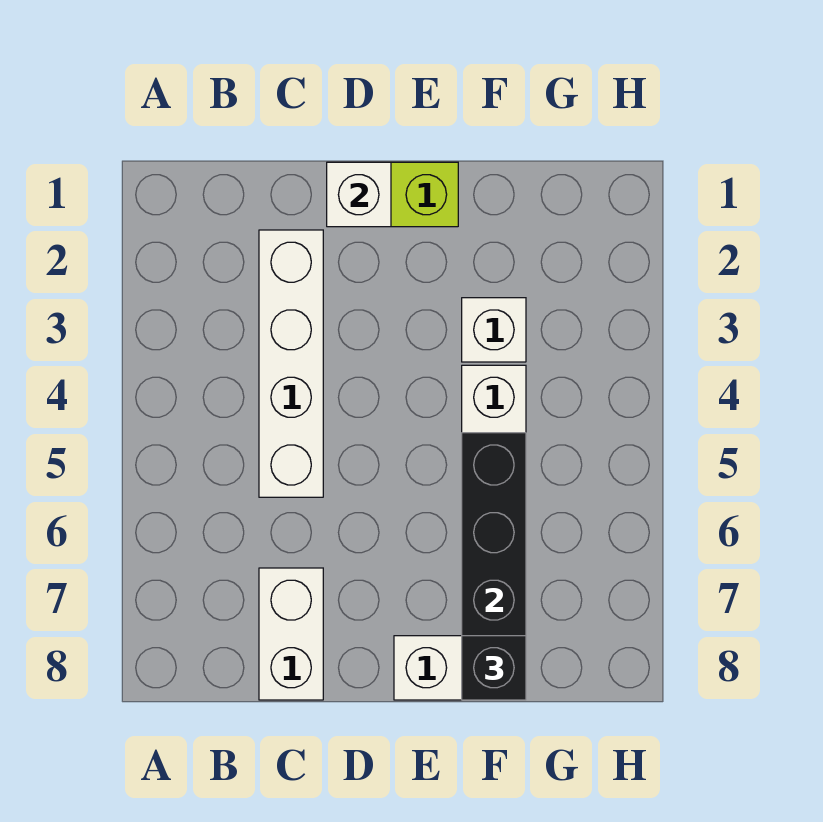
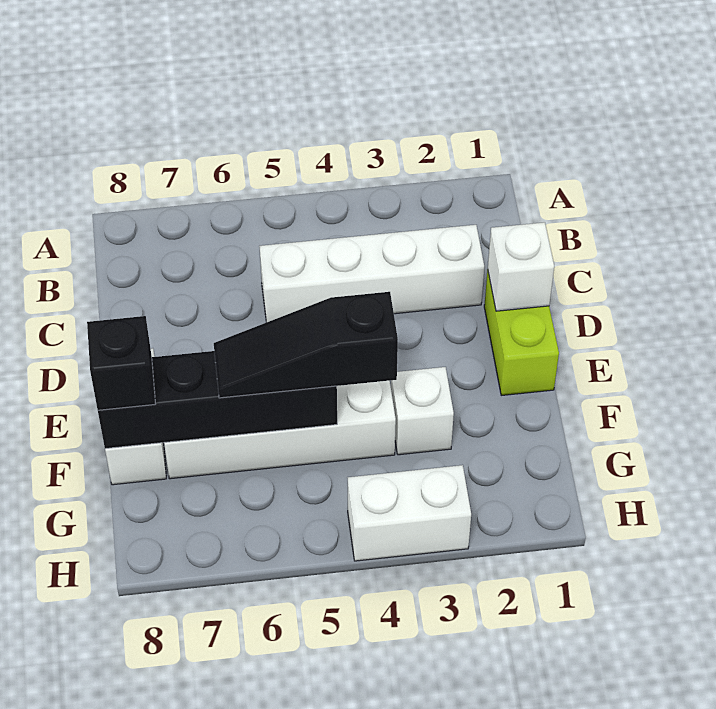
white brick C7:C8 level 1 -> white brick H3:H4 level 1
none -> black slope F4:F6 level 3 top 4

